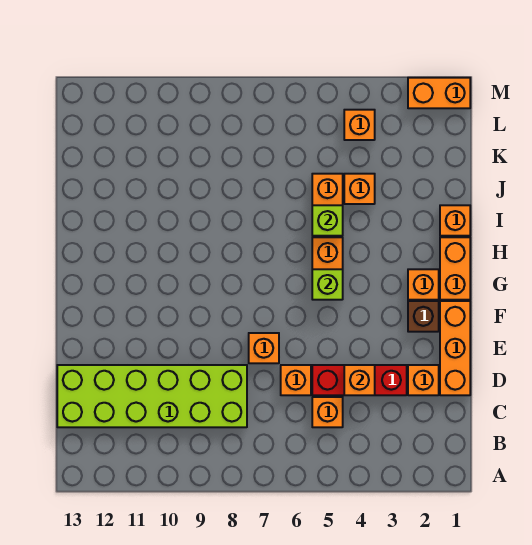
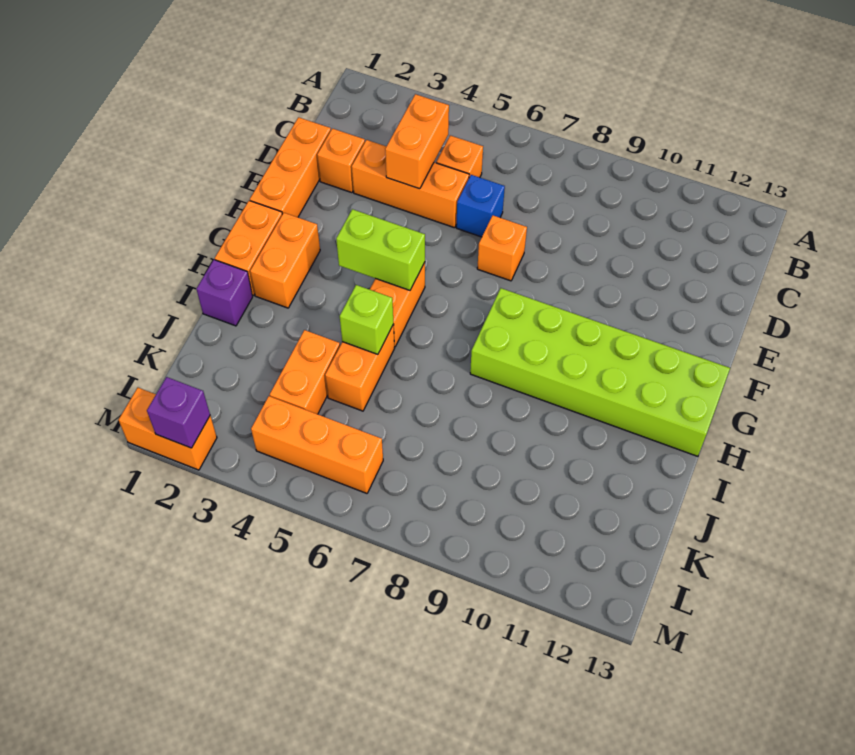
lime brick C8:D13 level 1 -> lime brick G8:H13 level 1
red brick D3:D5 level 1 -> orange brick D3:D5 level 1
orange brick D4 level 2 -> orange brick C4:D4 level 2
orange brick D6 level 1 -> blue brick D6 level 1
brown brick F2 level 1 -> none
orange brick G2 level 1 -> orange brick G2:H2 level 1
lime brick G5 level 2 -> lime brick G4:G5 level 2
orange brick I1 level 1 -> purple brick I1 level 1
orange brick J4 level 1 -> orange brick J4:K4 level 1
orange brick L4 level 1 -> orange brick L4:L6 level 1
none -> purple brick M2 level 2

